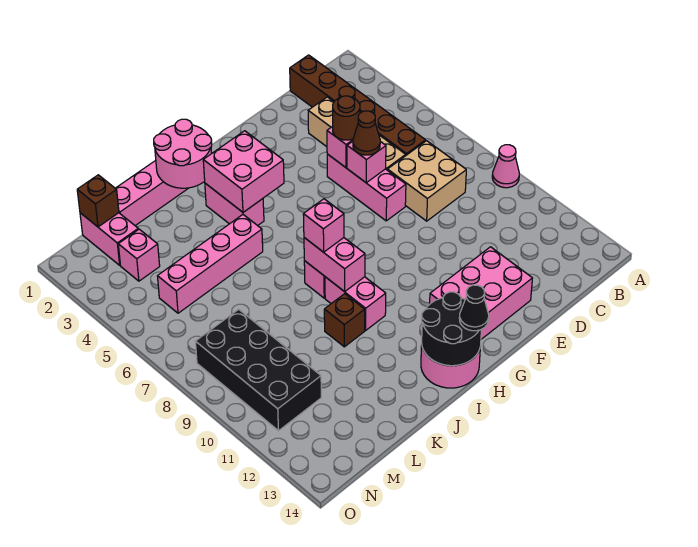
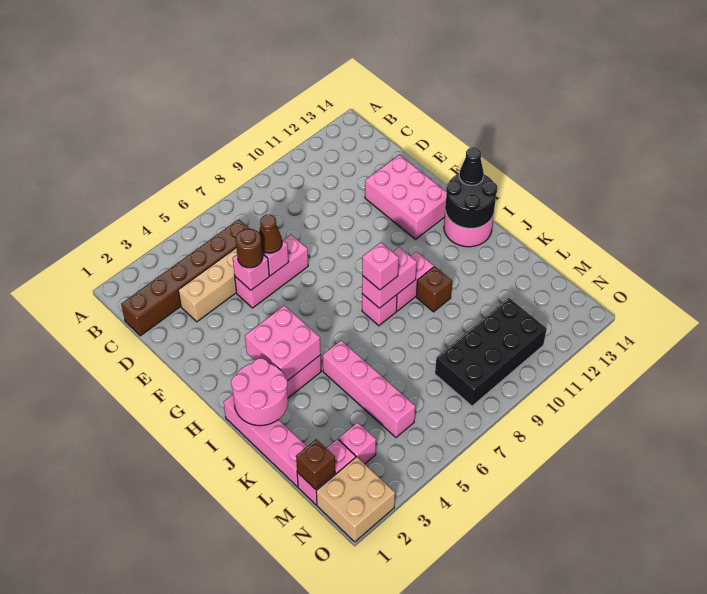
pink cone A9 level 1 -> none
tan brick C7:D8 level 1 -> tan brick N1:O2 level 1

